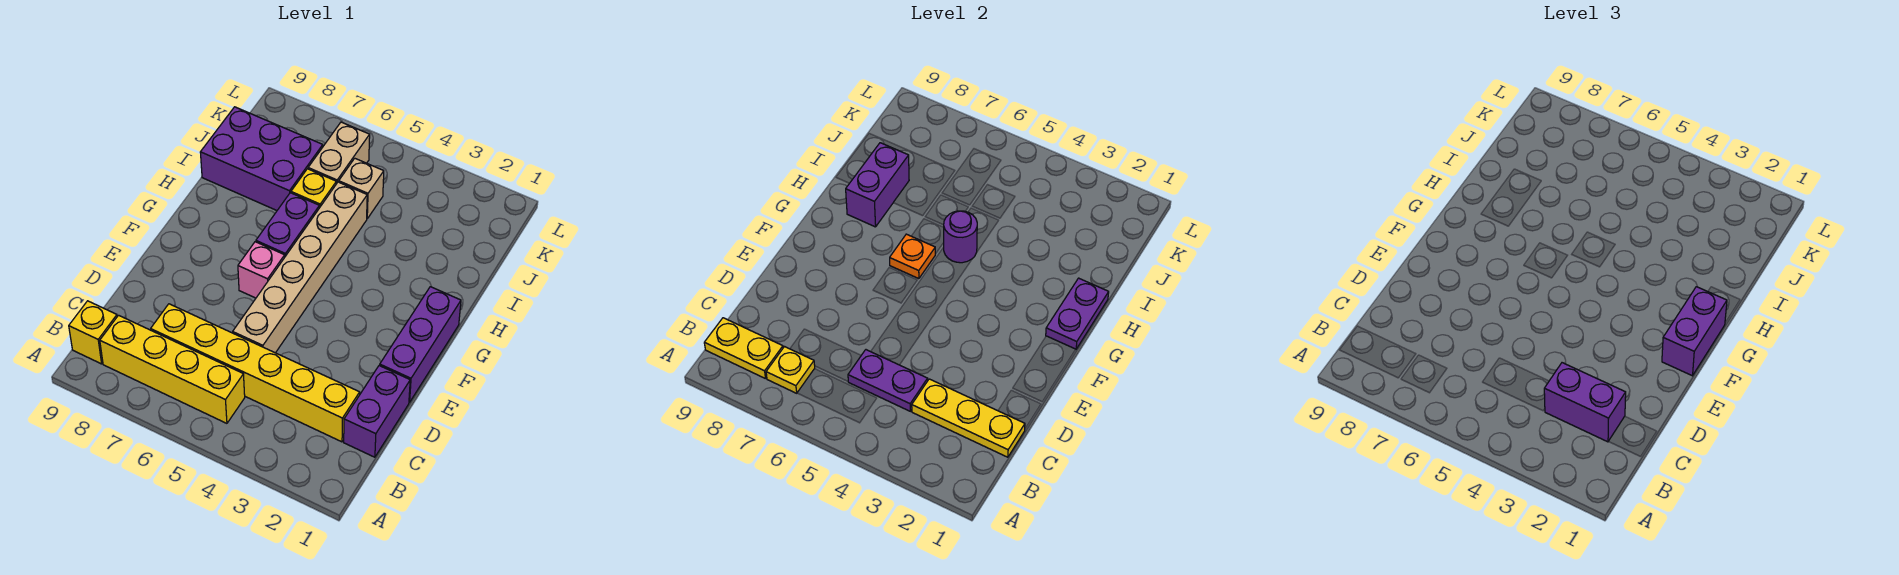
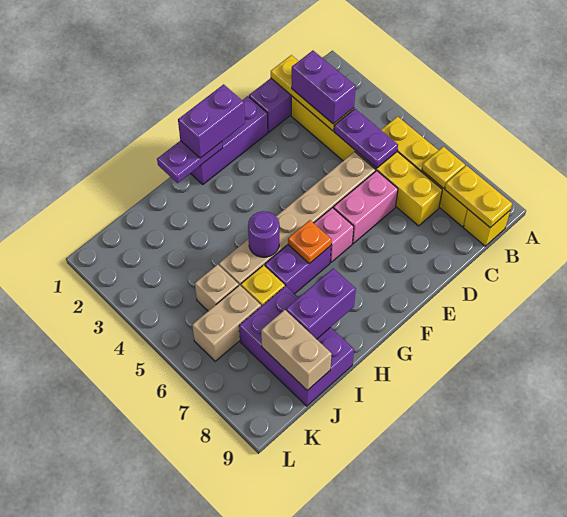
none -> pink brick D6:E6 level 1
none -> tan brick J8:J9 level 2

